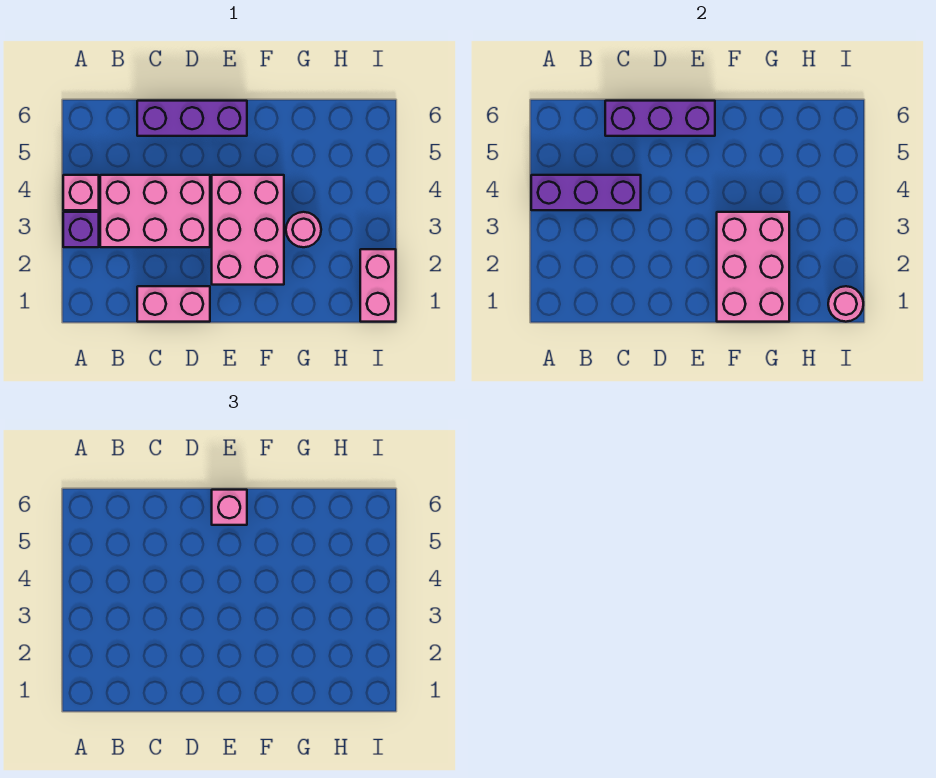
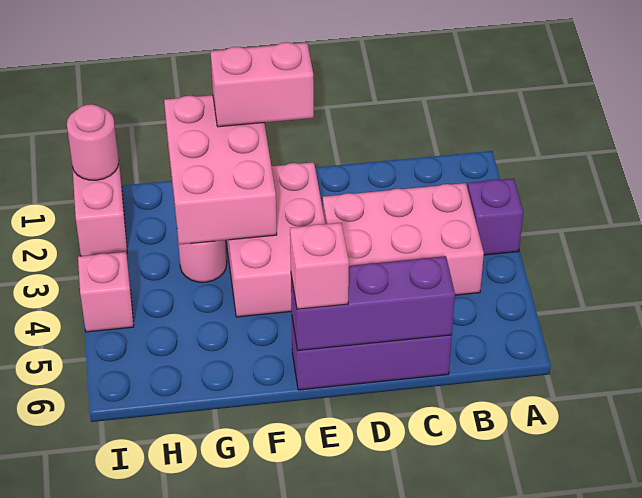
pink brick A4 level 1 -> pink brick I4 level 1
purple brick A4:C4 level 2 -> none
pink brick C1:D1 level 1 -> pink brick E1:F1 level 3

